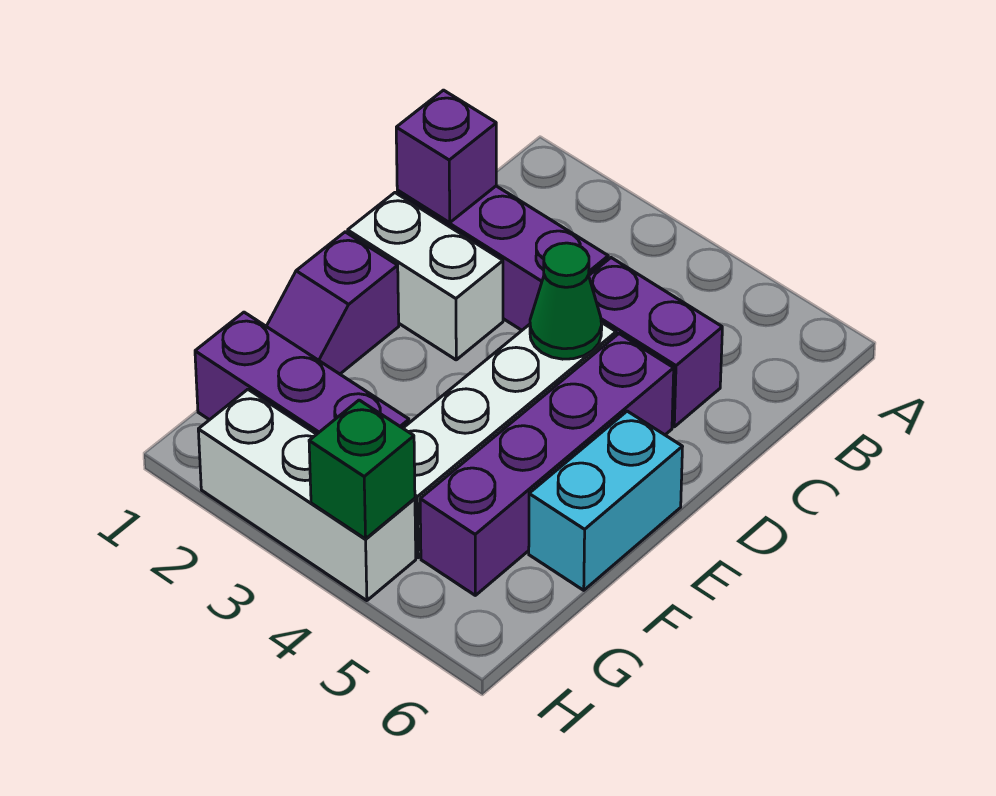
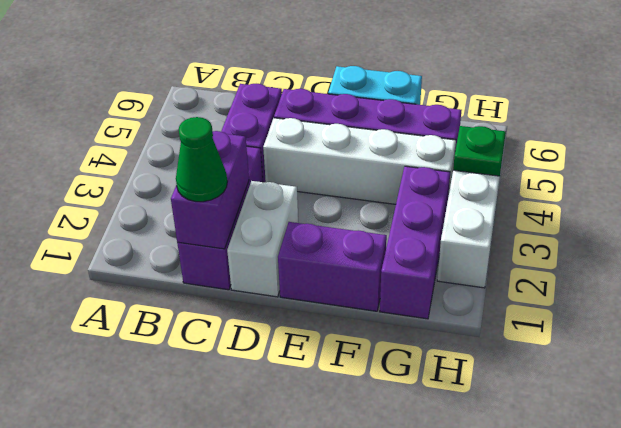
purple brick C1 level 2 -> purple brick C1:C2 level 2
green cone D4 level 2 -> green cone C1 level 3
purple slope E1:F1 level 1 top E -> purple brick E1:F1 level 1
green brick H4 level 2 -> green plate H4 level 2

